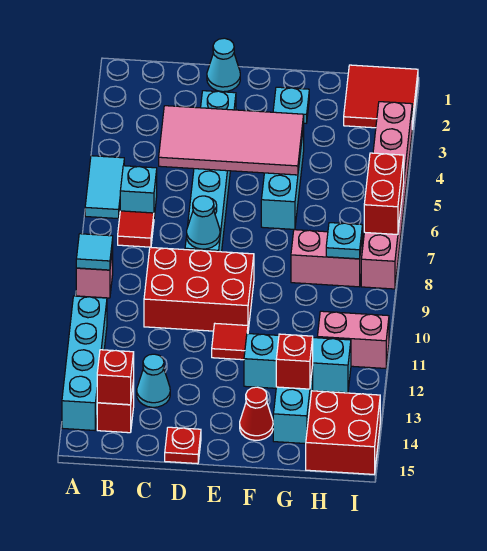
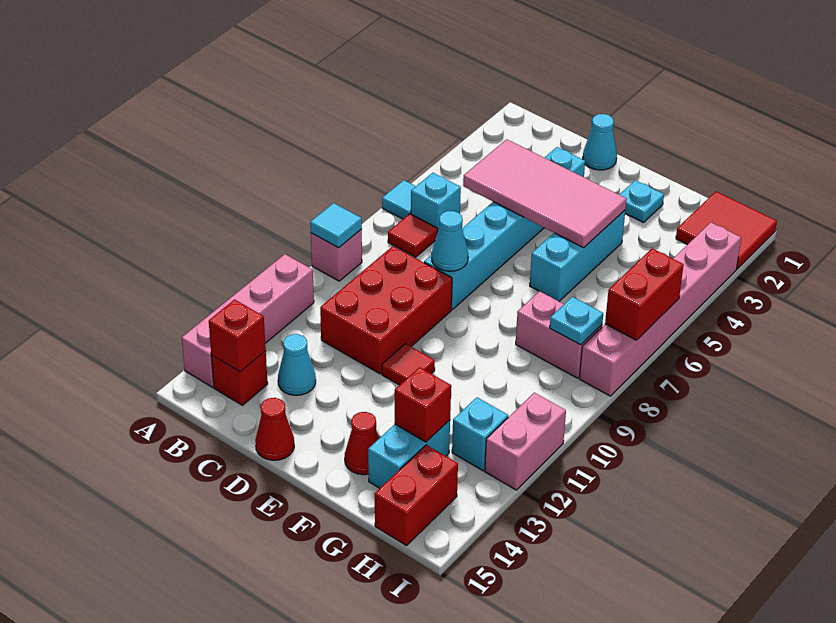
cyan tile A5:A6 level 1 -> cyan tile A6 level 1
cyan brick A11:A14 level 1 -> pink brick A11:A14 level 1
red brick C9:E10 level 1 -> red brick C9:D11 level 1
red plate D15 level 1 -> red cone D15 level 1
cyan brick F12:H12 level 1 -> cyan brick H12 level 1
pink brick H11:I11 level 1 -> pink brick I11:I12 level 1
red brick H14:I15 level 1 -> red brick H14:H15 level 1

